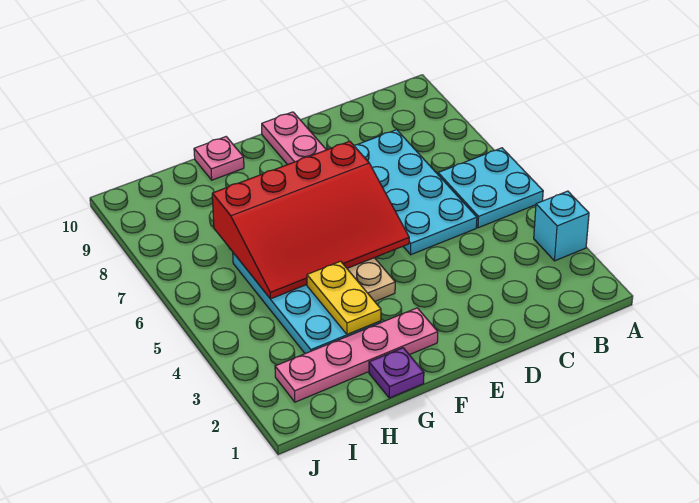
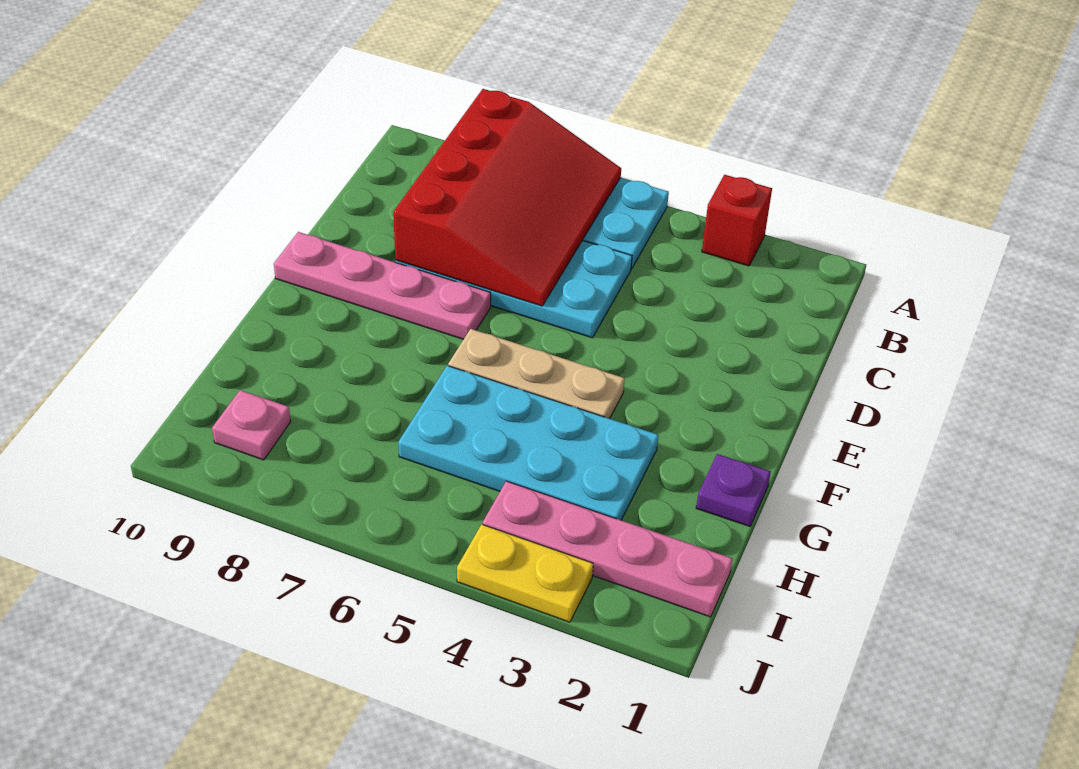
cyan brick A3 level 1 -> red brick A3 level 1
red slope E5:H7 level 2 top 7 -> red slope A6:D8 level 2 top 8
pink plate F2:I2 level 1 -> pink plate I1:I4 level 1
yellow plate G3:G4 level 2 -> yellow plate J3:J4 level 1
pink plate G10 level 1 -> pink plate I9 level 1

